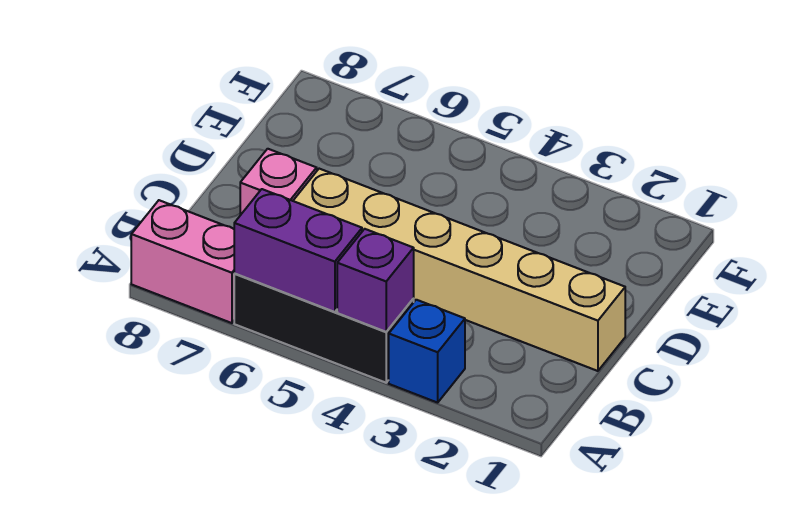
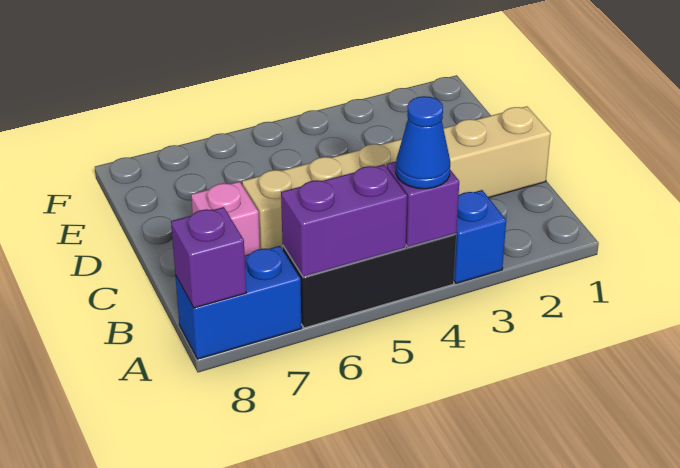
none -> blue cone A4 level 3
pink brick A7:A8 level 1 -> blue brick A7:A8 level 1
none -> purple brick A8 level 2

